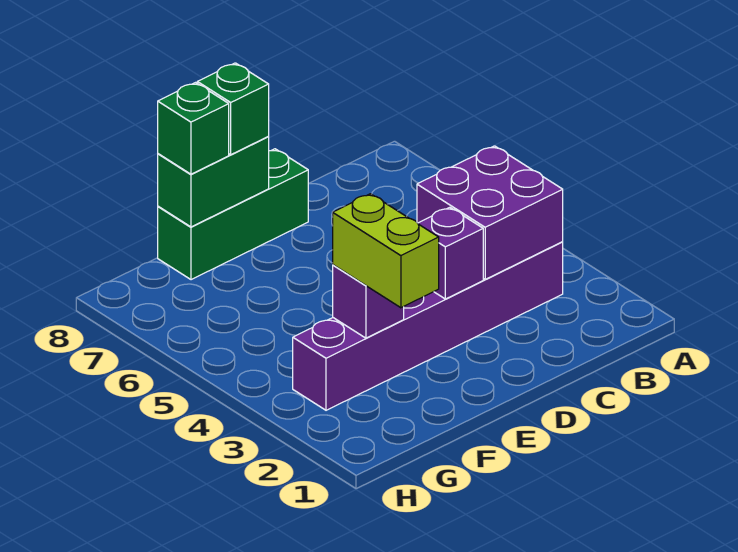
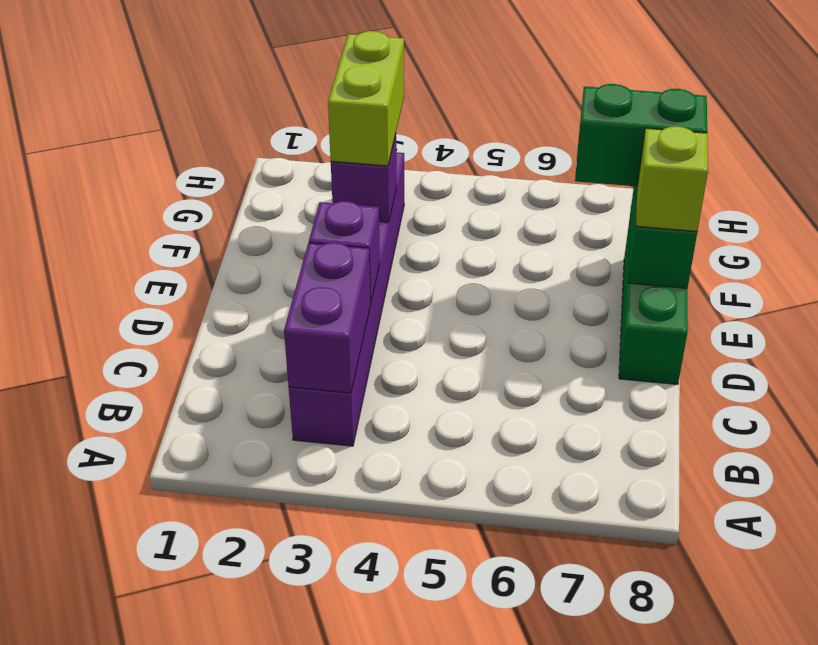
purple brick B3:C4 level 2 -> purple brick B3:C3 level 2
green brick E8 level 3 -> lime brick E8 level 3
lime brick F2:F3 level 3 -> lime brick F3:G3 level 3
green brick F8 level 3 -> green brick F7:F8 level 3

